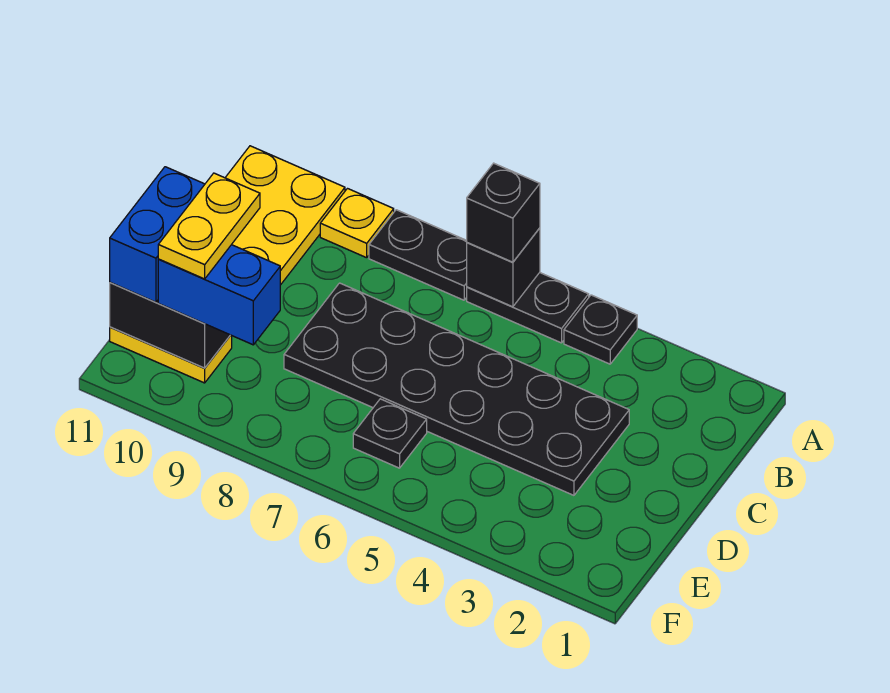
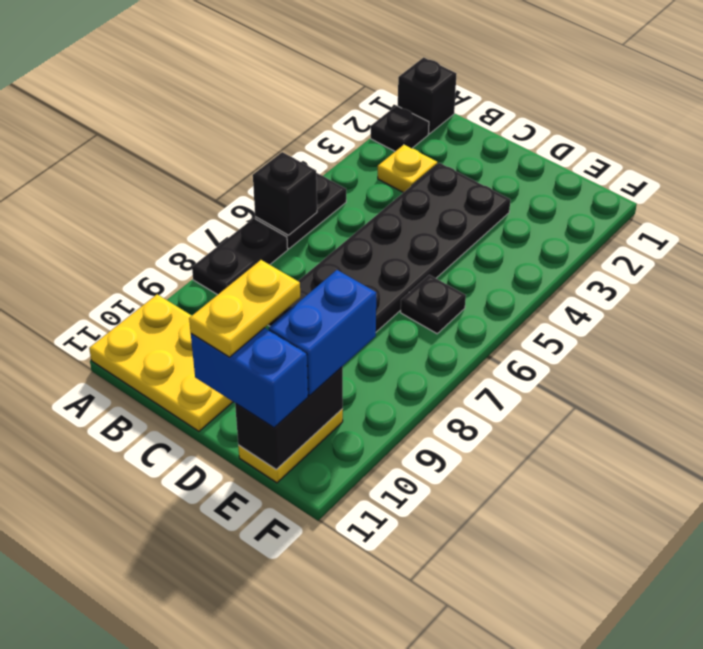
black plate A4 level 1 -> black plate A2 level 1
black brick A6 level 3 -> black brick A1 level 1
yellow plate A9 level 1 -> yellow plate B3 level 1
yellow plate D10:E10 level 4 -> yellow plate D10:D11 level 4

